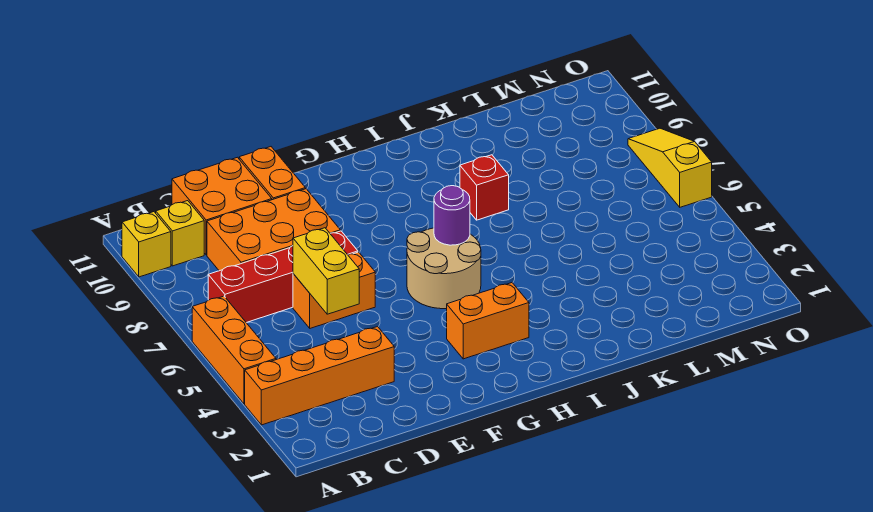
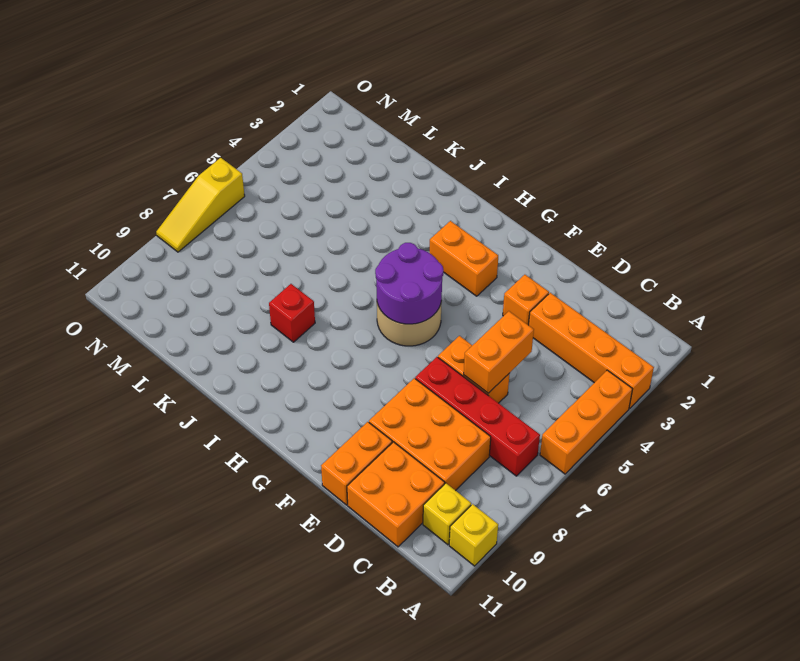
yellow brick D5:D6 level 2 -> orange brick D5:D6 level 2
none -> orange brick E3 level 1
purple round brick H6 level 2 -> purple round brick G5:H6 level 2

